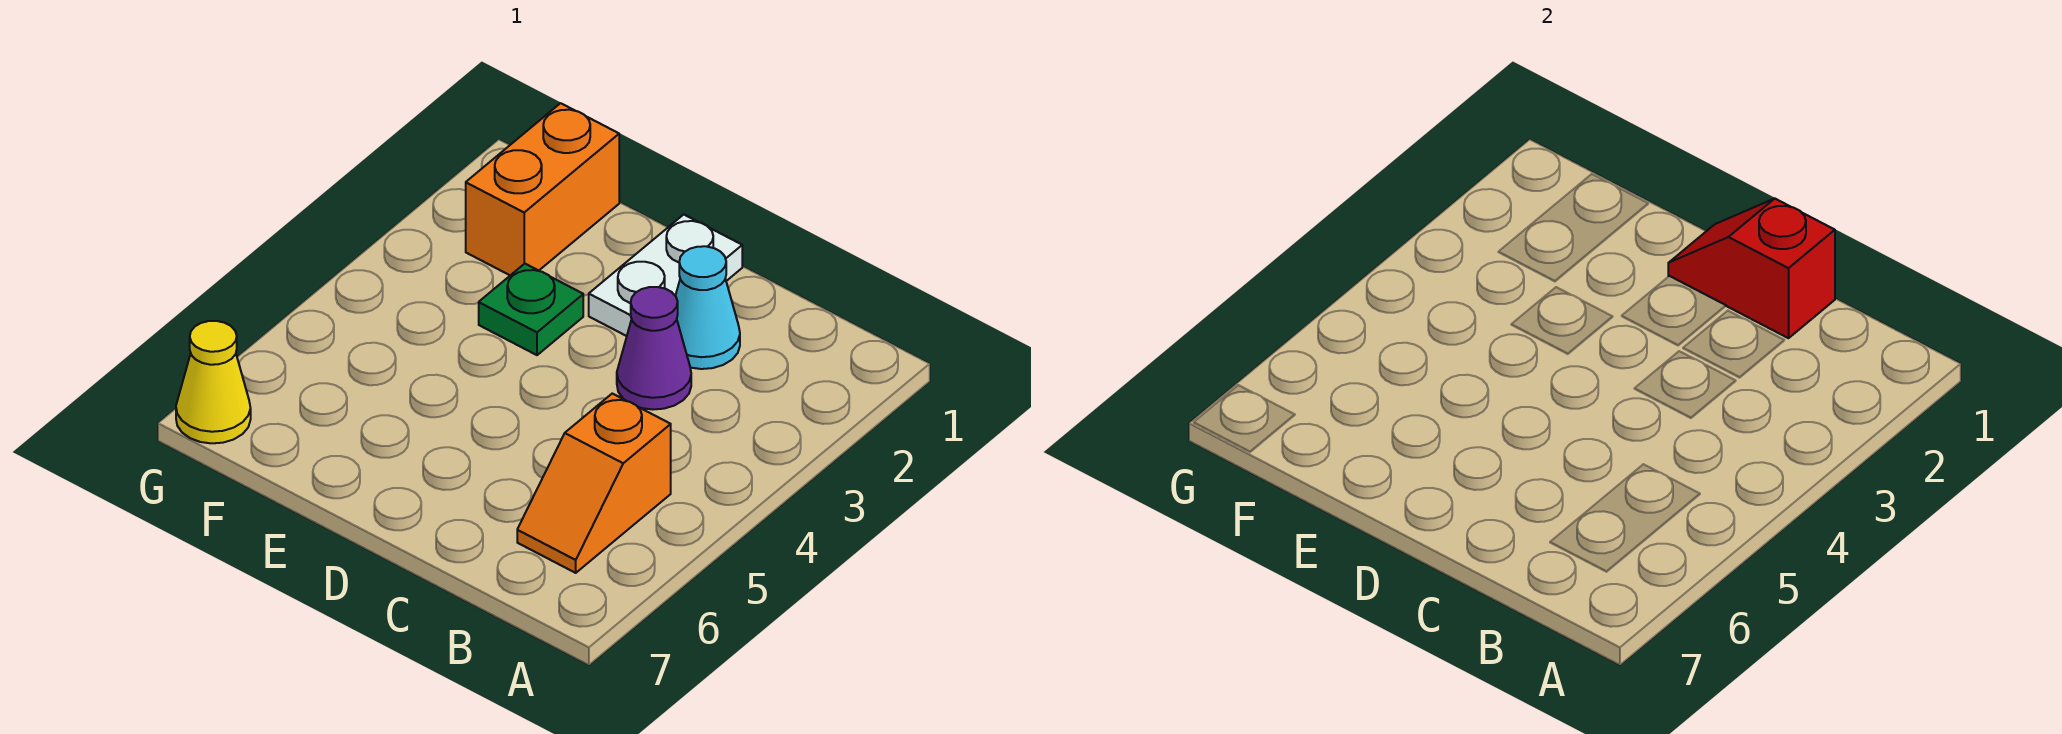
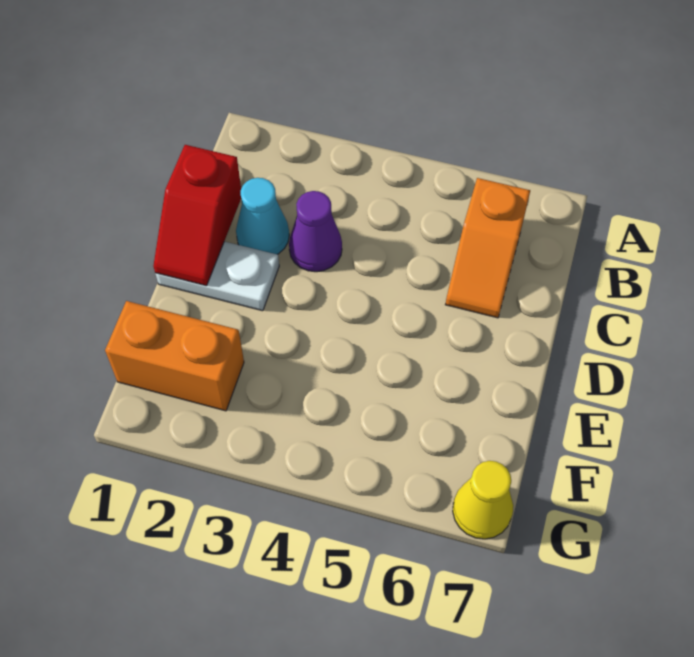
orange slope B5:B6 level 1 top 5 -> orange slope B6:C6 level 1 top B
green plate E3 level 1 -> none

